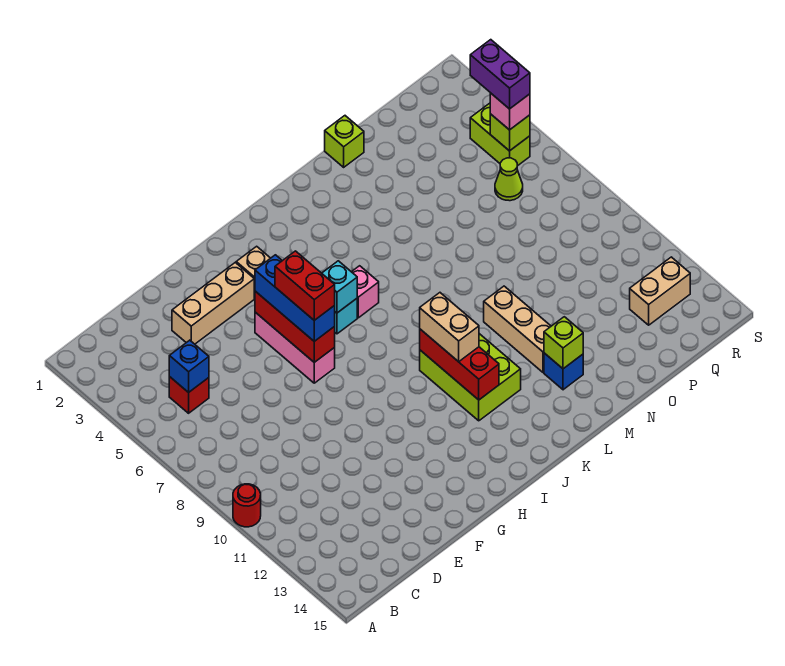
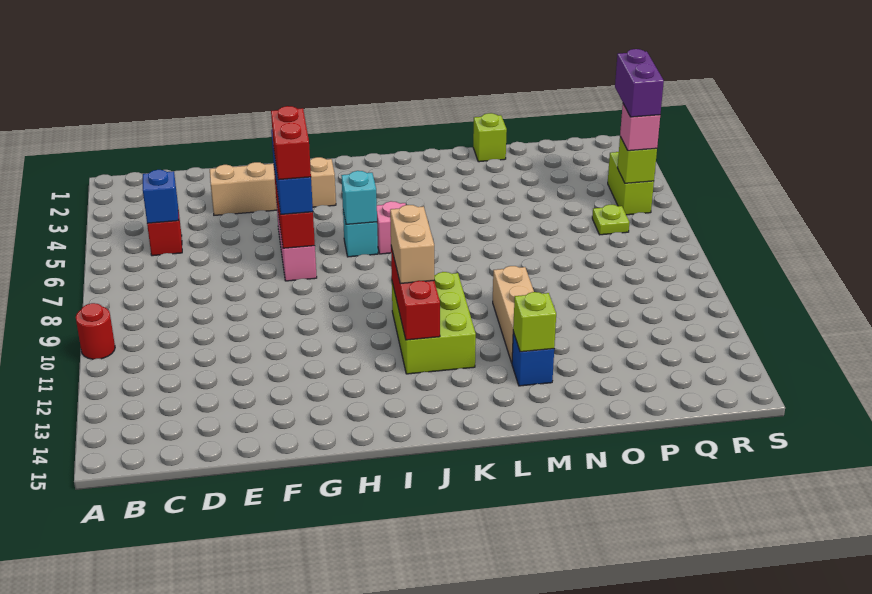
lime cone Q6 level 1 -> lime plate Q6 level 1
tan brick Q13:R13 level 1 -> none

